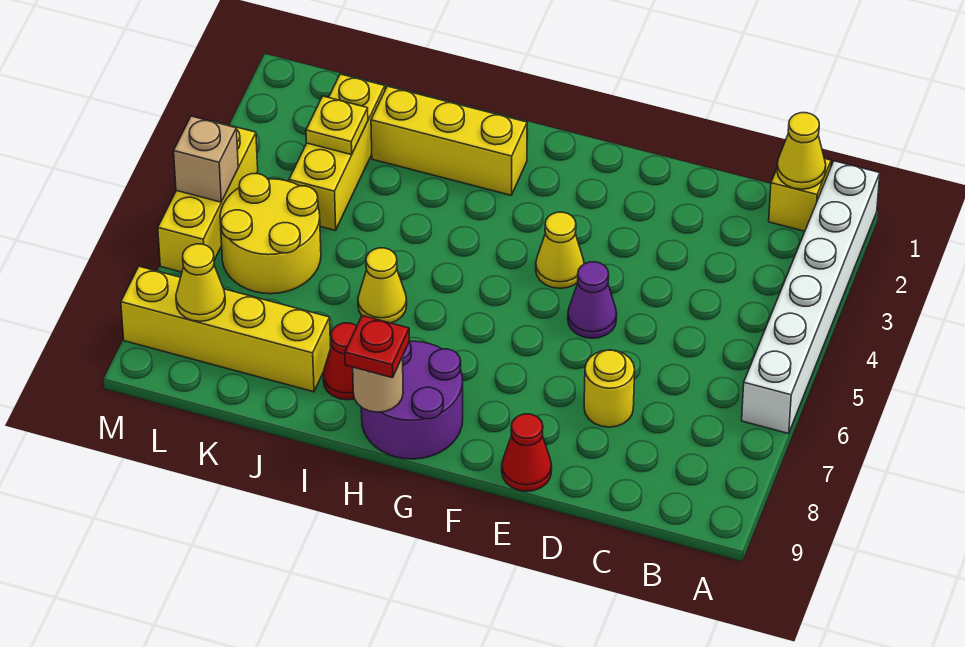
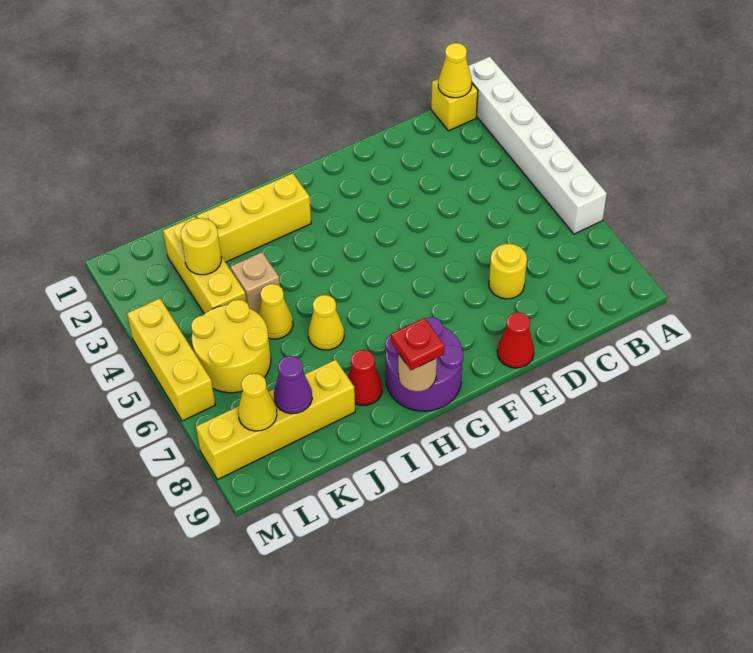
purple cone E5 level 1 -> purple cone K8 level 2
yellow cone F4 level 1 -> yellow cone J5 level 1
yellow plate K3 level 2 -> yellow round brick K3 level 2
tan brick M5 level 2 -> tan brick J4 level 1

